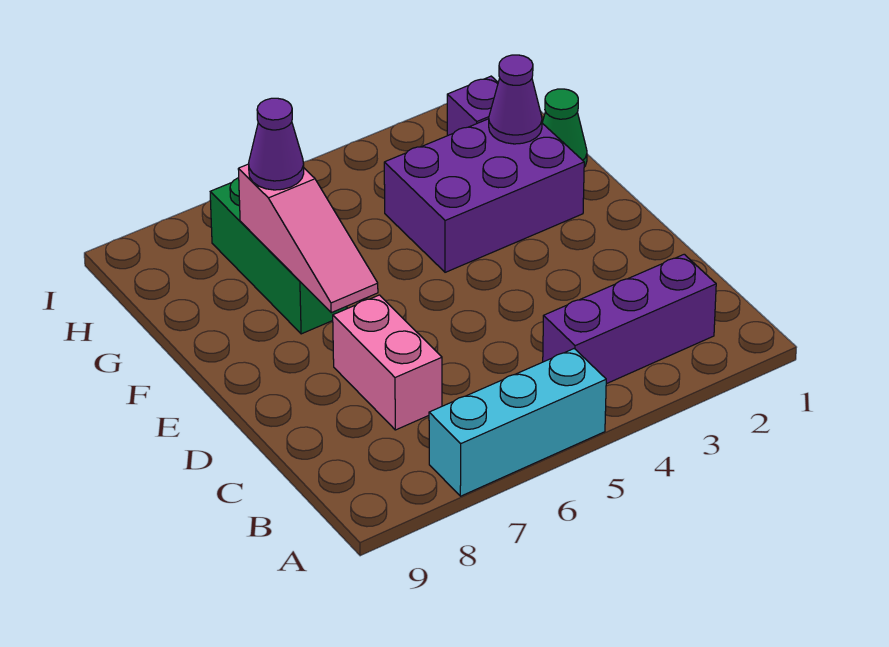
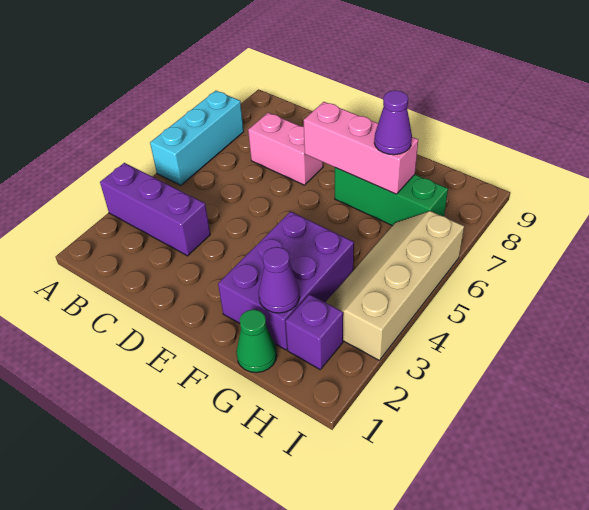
purple brick B2:B4 level 1 -> purple brick A3:C3 level 1
pink slope E7:G7 level 2 top G -> pink brick E7:G7 level 2
none -> tan slope H3:I6 level 1 top I

